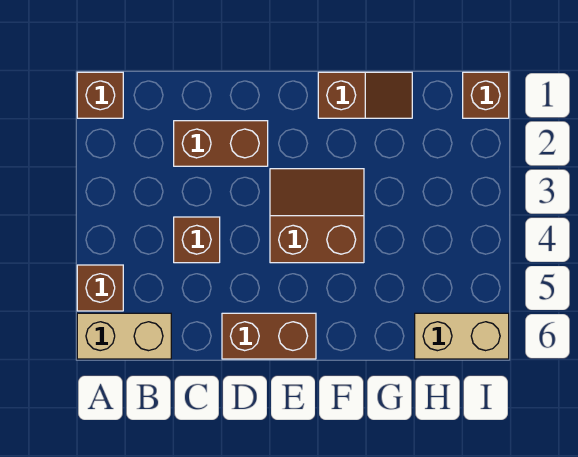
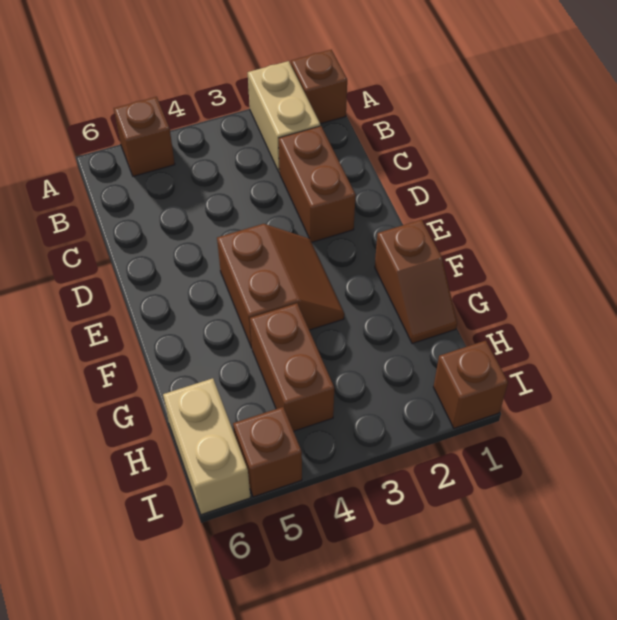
tan brick A6:B6 level 1 -> tan brick A2:B2 level 1
brown brick C4 level 1 -> brown brick I5 level 1
brown brick D6:E6 level 1 -> brown brick G4:H4 level 1

